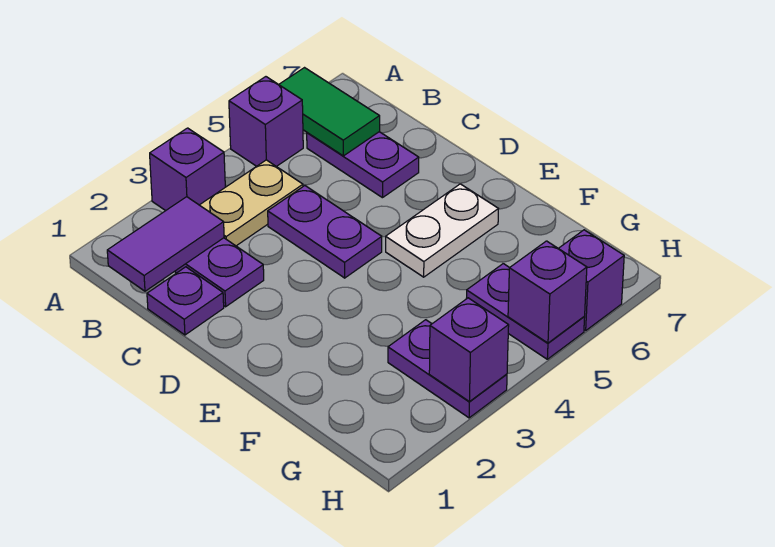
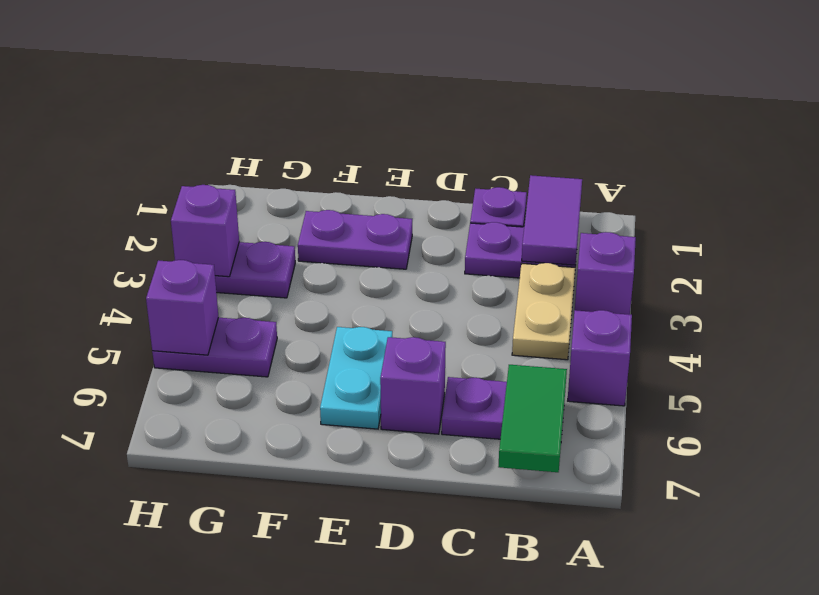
green tile A6:B6 level 2 -> green tile B6:B7 level 2
purple plate C4:D4 level 1 -> purple plate E2:F2 level 1
white plate E5:E6 level 1 -> cyan plate E5:E6 level 1
purple brick H6 level 1 -> purple brick D6 level 1

